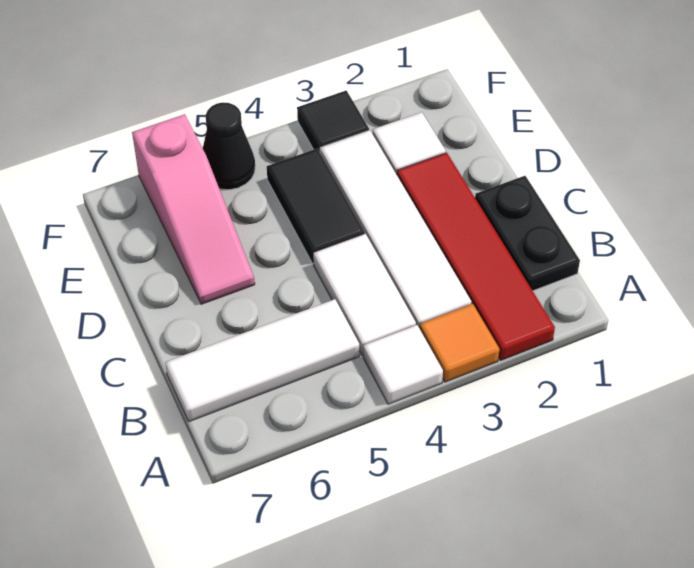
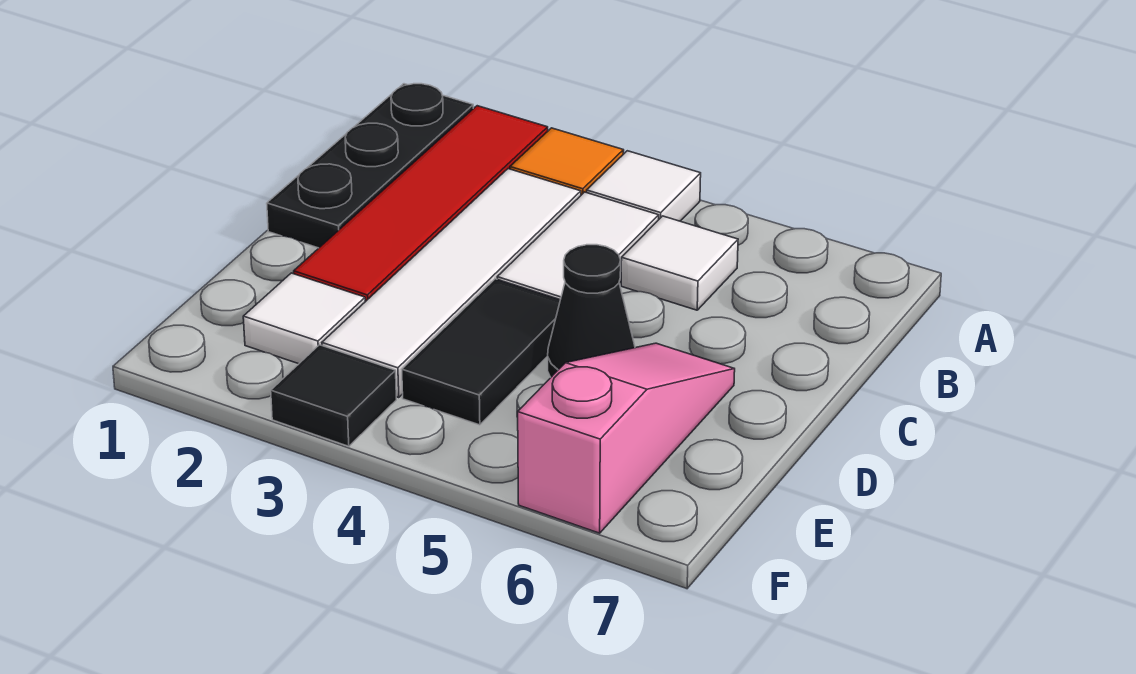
black plate B1:C1 level 1 -> black plate A1:C1 level 1
white tile B5:B7 level 1 -> white tile B5 level 1
black cone F5 level 1 -> black cone D5 level 1

